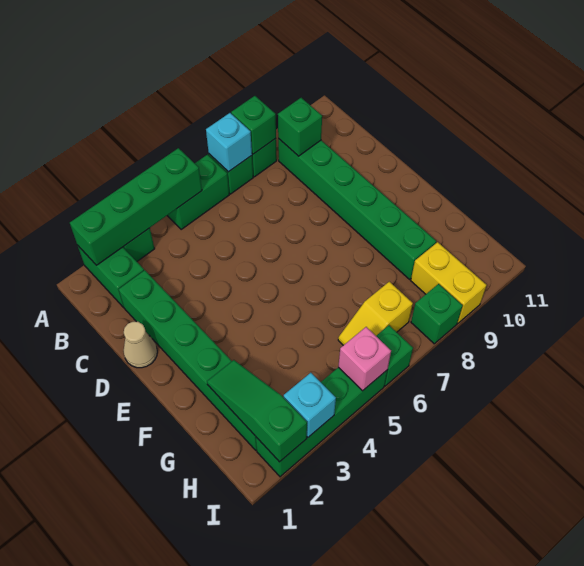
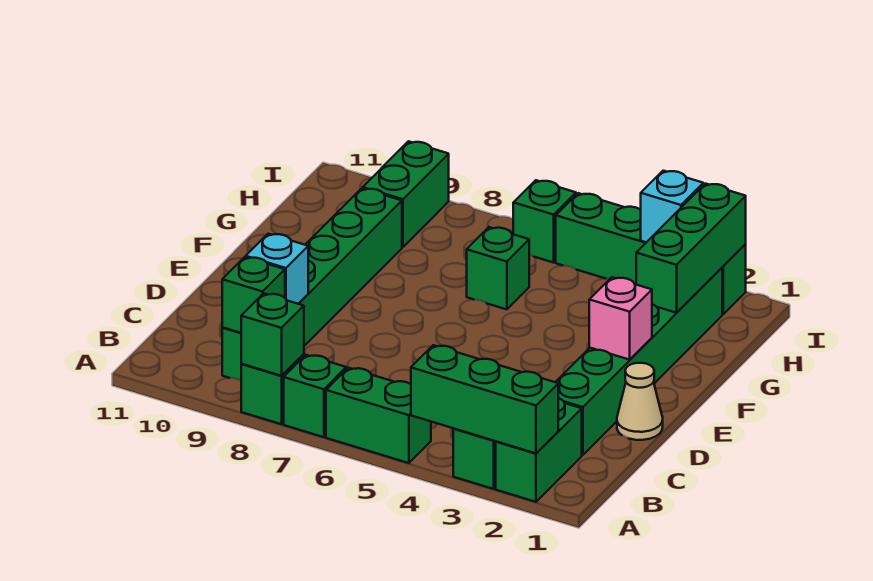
green brick A2:A5 level 2 -> green brick A2:A4 level 2
cyan brick A7 level 2 -> cyan brick C9 level 2
green slope G2:I2 level 2 top I -> green brick G2:I2 level 2
yellow slope H6:H7 level 1 top 7 -> none
yellow brick H9:I9 level 1 -> green brick H9:I9 level 1
pink brick I5 level 2 -> pink brick E2 level 2
green brick I8 level 1 -> green brick G6 level 1

